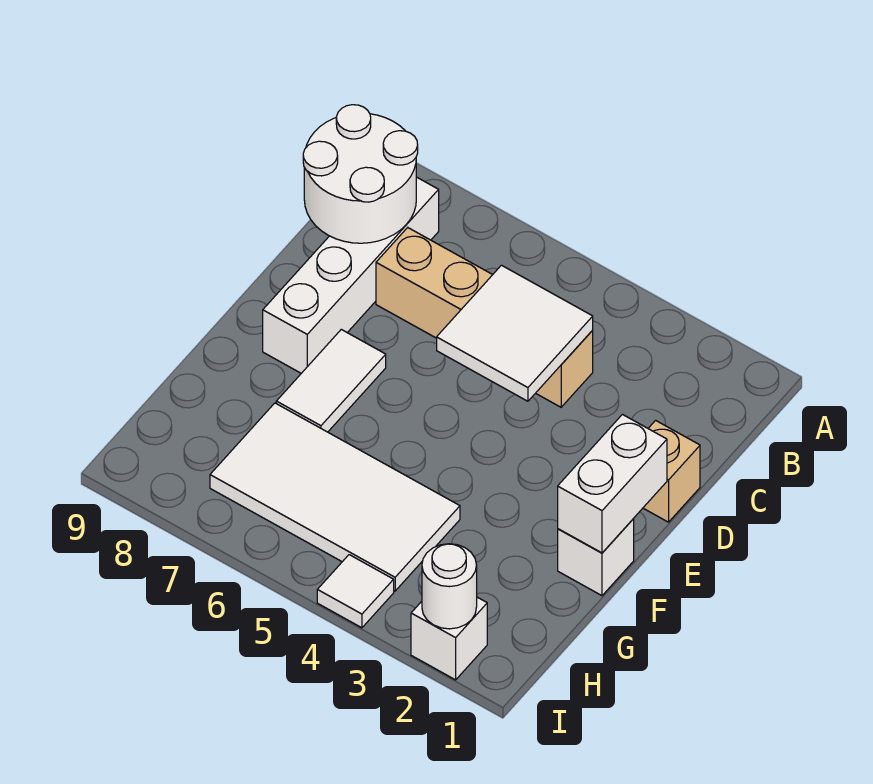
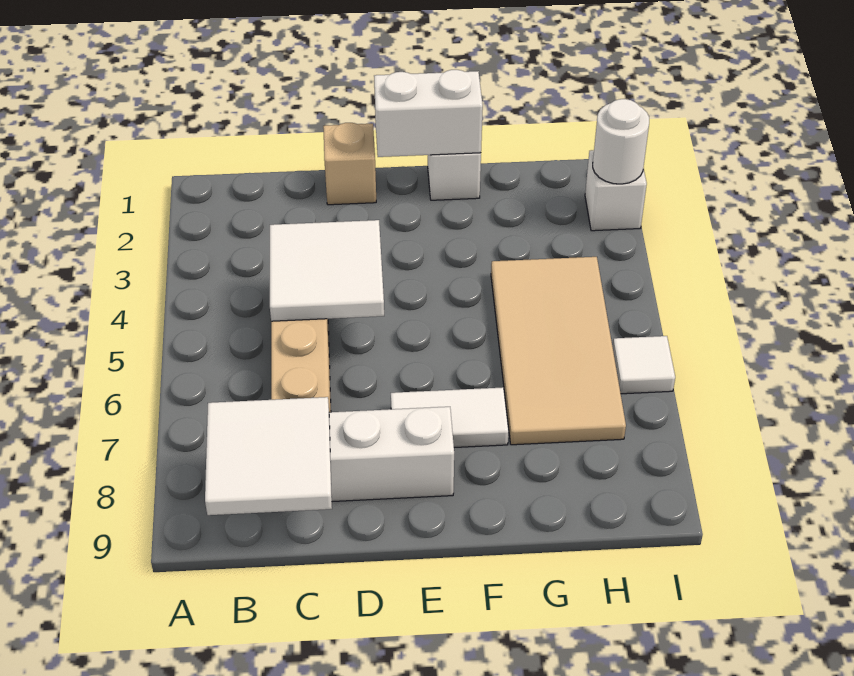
white round brick B8:C9 level 2 -> white tile B8:C9 level 2
white tile G4:H7 level 1 -> tan tile G4:H7 level 1
white tile I4 level 1 -> white tile I6 level 1

